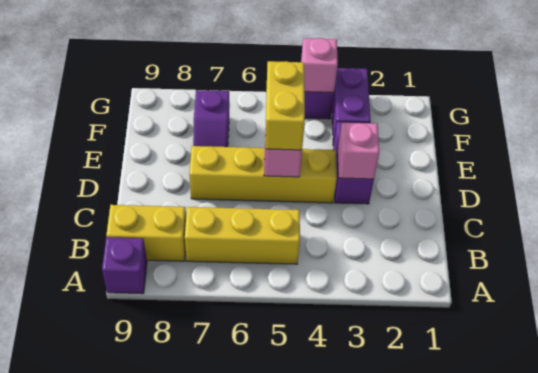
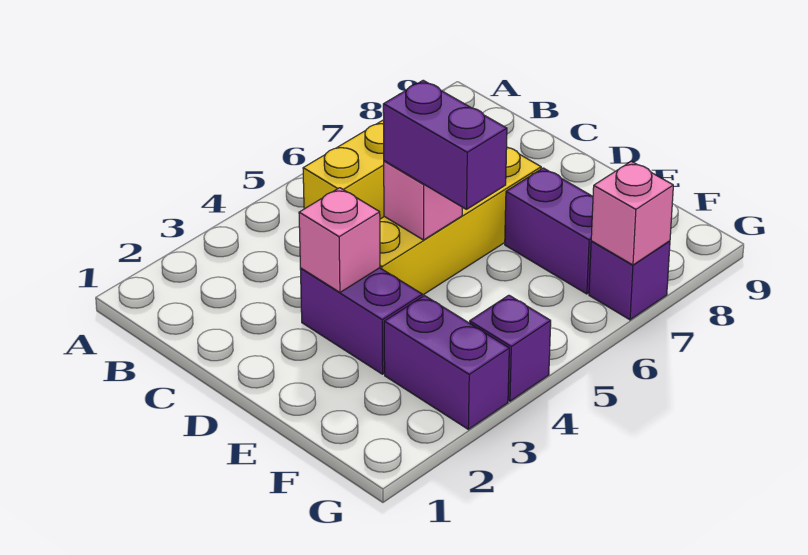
purple brick A9 level 1 -> purple brick G7 level 1
yellow brick B8:B9 level 1 -> none
yellow brick D5:E5 level 3 -> purple brick D5:E5 level 3
purple slope E7:F7 level 1 top F -> purple brick E7:F7 level 1
pink brick G4 level 2 -> pink brick G7 level 2

